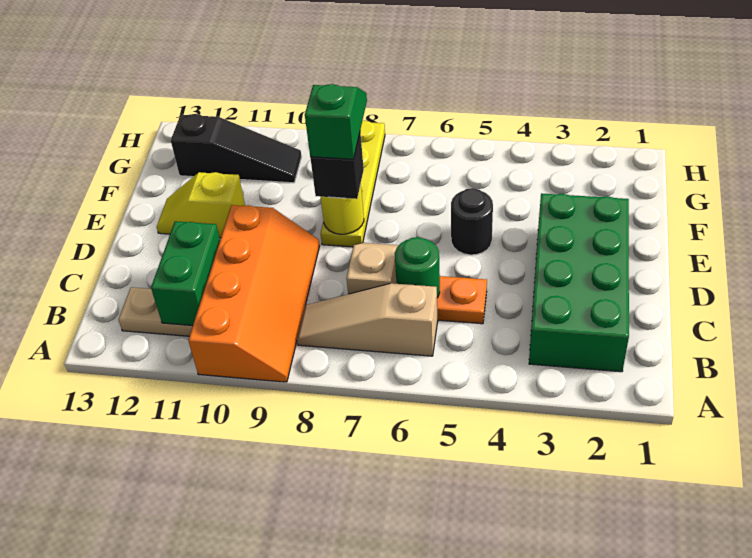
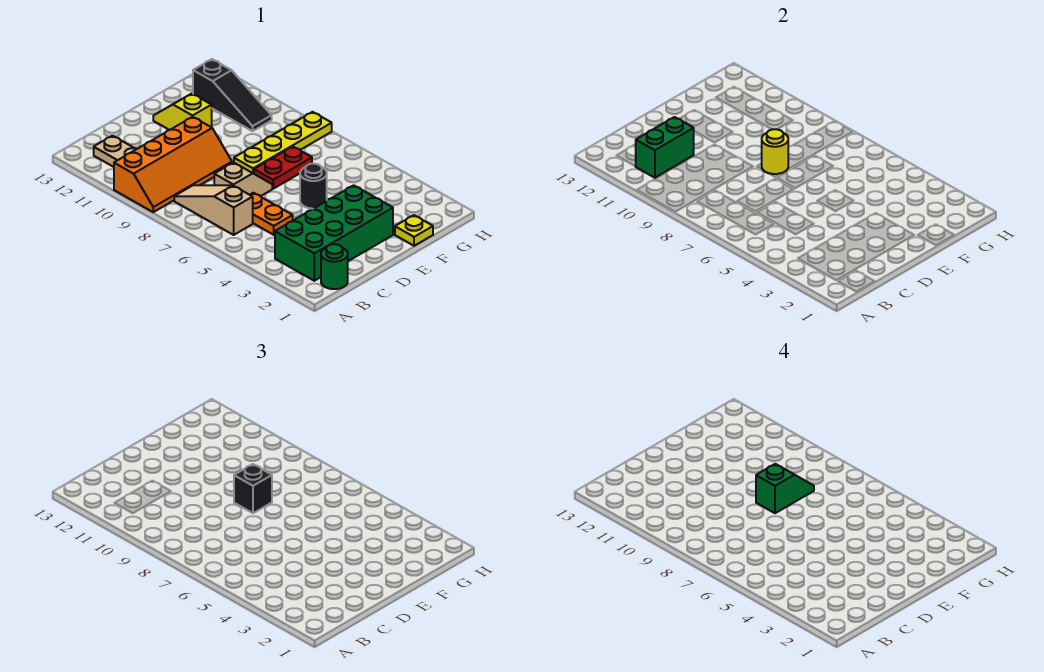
green round brick C6 level 2 -> green round brick B1 level 1
none -> red plate E7:F7 level 1
none -> yellow plate F1 level 1

